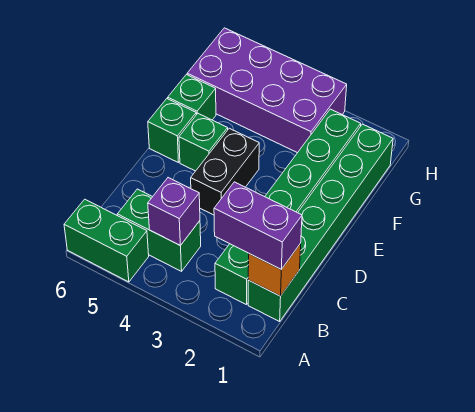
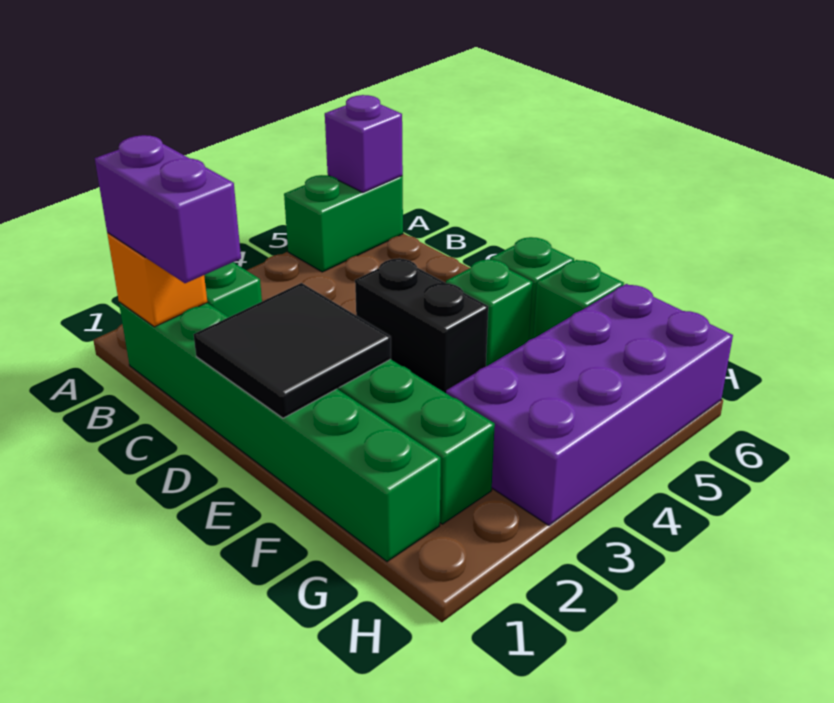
purple brick B1:B2 level 3 -> purple brick B1:C1 level 3
green brick B4:B5 level 1 -> none
purple brick B4 level 2 -> purple brick A6 level 2
none -> black tile D1:E2 level 2

